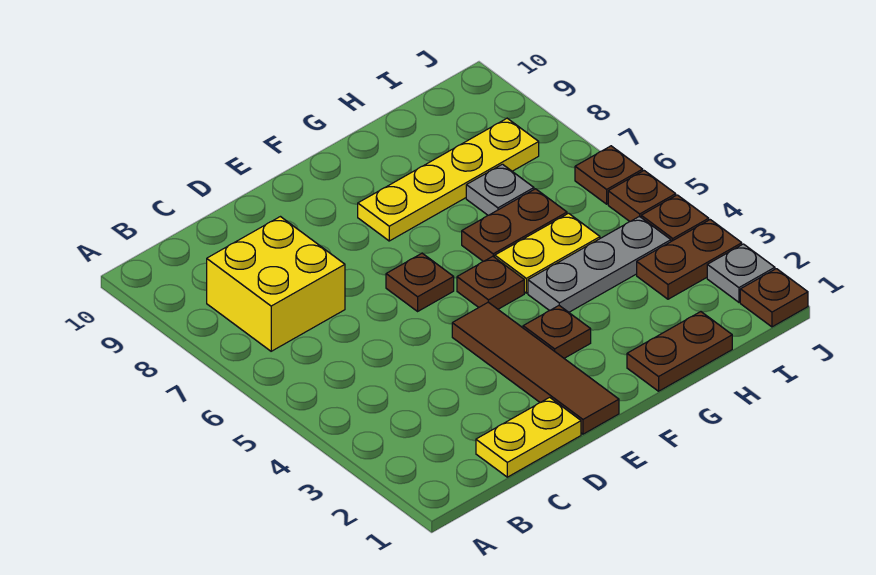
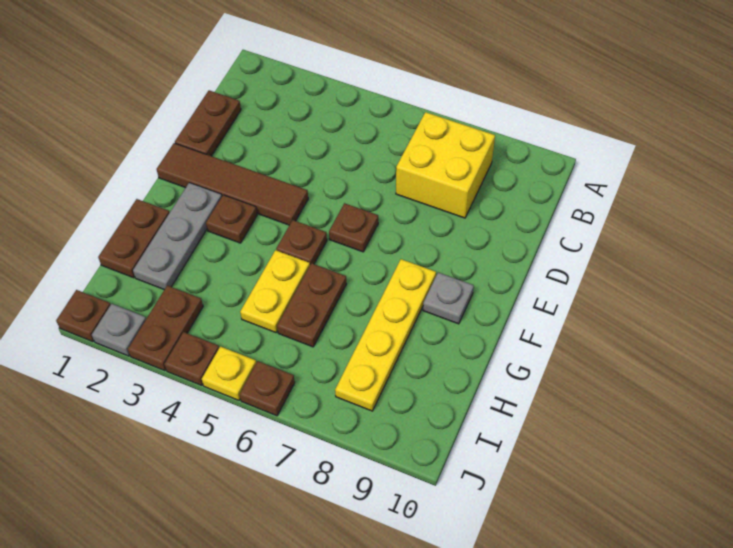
yellow plate C1:D1 level 1 -> brown plate C1:D1 level 1
grey plate G4:I4 level 1 -> grey plate F2:H2 level 1
grey plate H7 level 1 -> grey plate F9 level 1
brown plate J5 level 1 -> yellow plate J5 level 1

